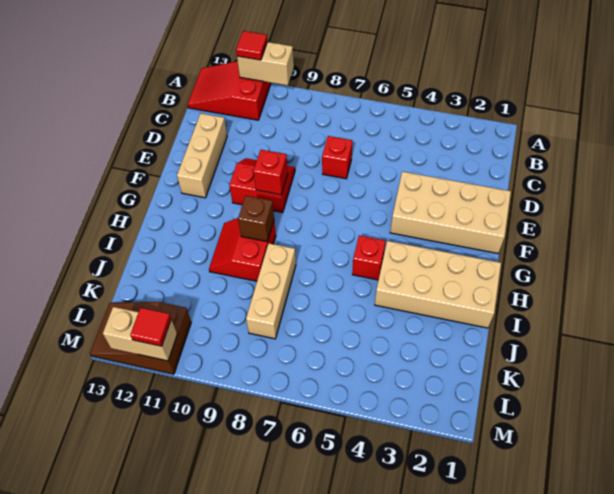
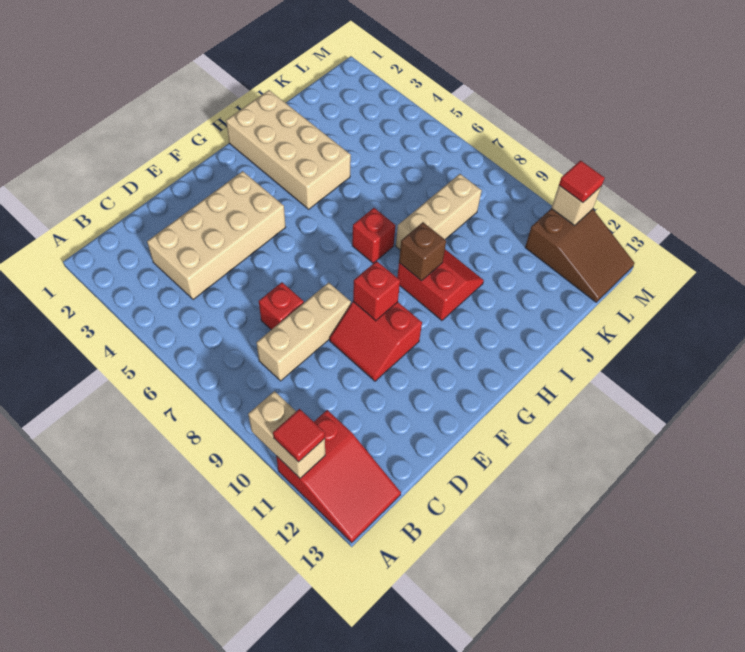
tan brick D12:F12 level 1 -> tan brick C8:E8 level 1
tan brick E1:F4 level 1 -> tan brick C3:F4 level 1
red brick H5 level 1 -> red brick H7 level 1
red slope H9:I10 level 1 top 9 -> red slope H9:I10 level 1 top H
tan brick M11:M12 level 2 -> tan brick M11 level 2

